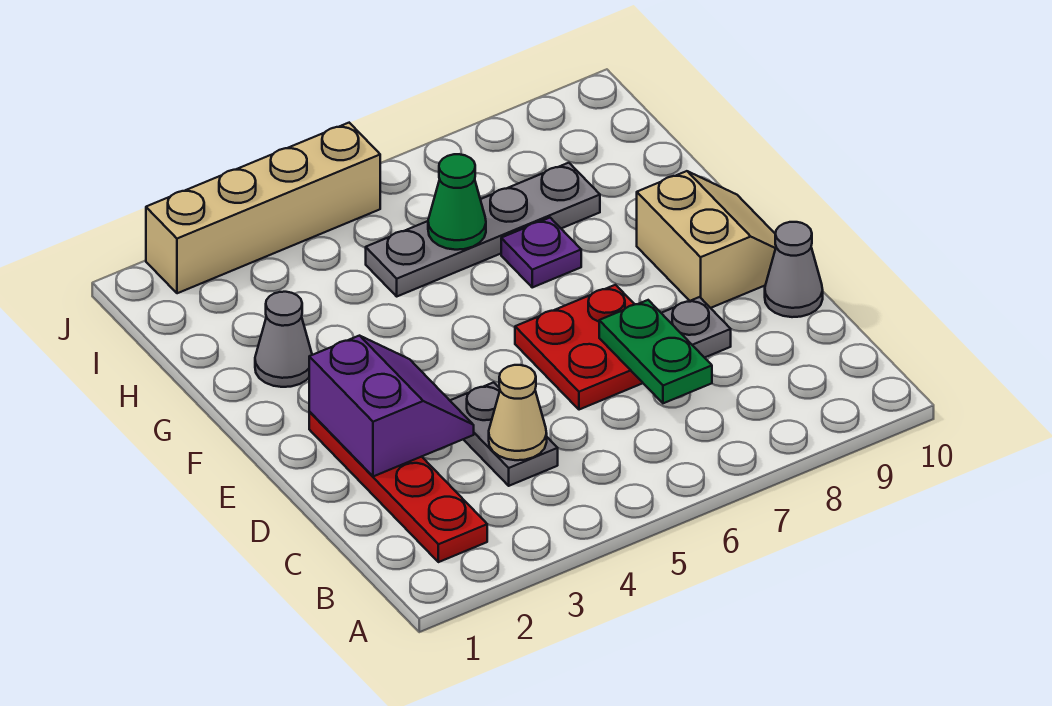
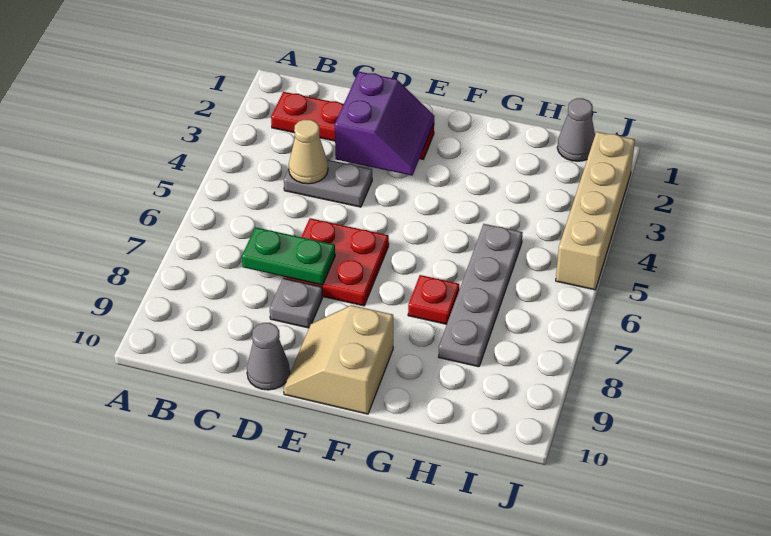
purple slope D2:E3 level 2 top 2 -> purple slope D2:E3 level 2 top D
tan slope E9:F10 level 1 top 9 -> tan slope E9:F10 level 1 top F
grey cone G2 level 1 -> grey cone I1 level 1
purple plate G7 level 1 -> red plate G7 level 1
green cone H6 level 2 -> none

